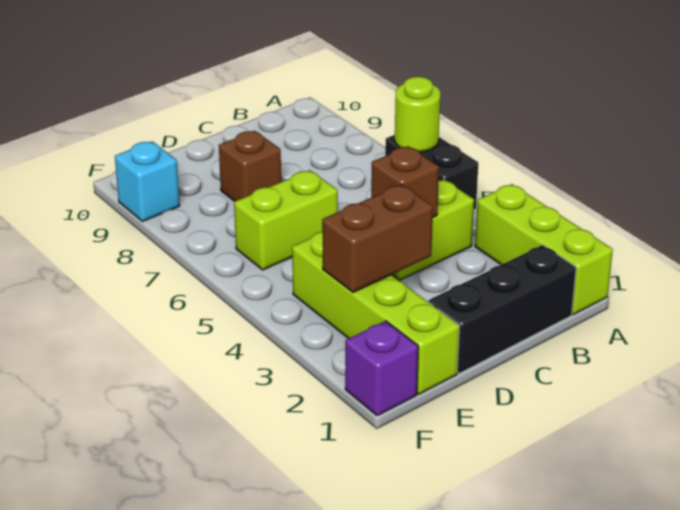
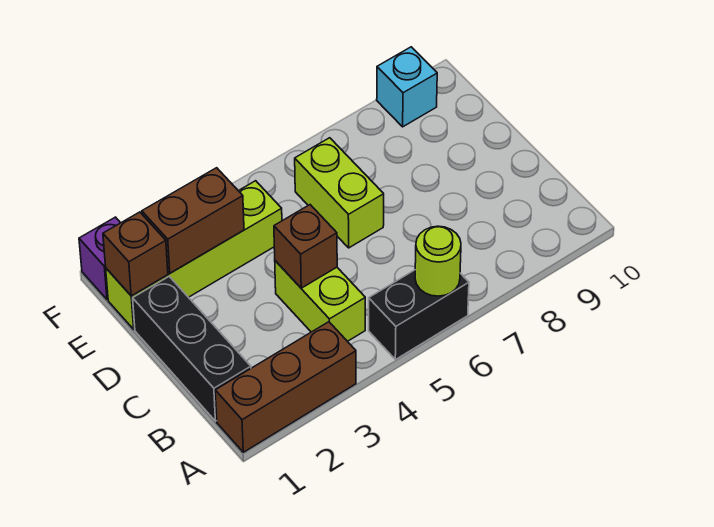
lime brick A1:A3 level 1 -> brown brick A1:A3 level 1
brown brick D3:E3 level 2 -> brown brick E2:E3 level 2
brown brick D8 level 1 -> brown brick E1 level 2

